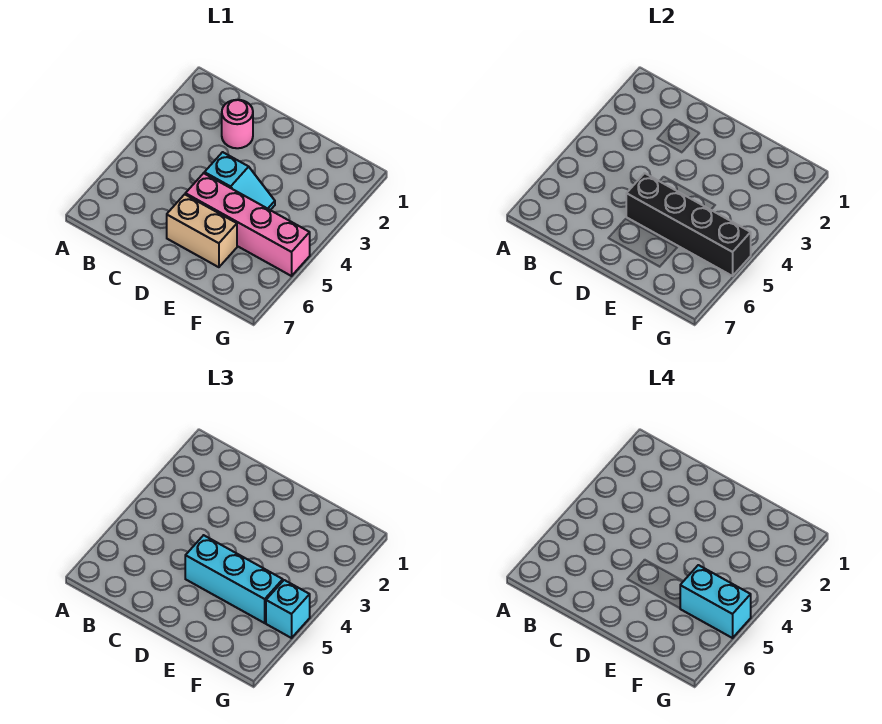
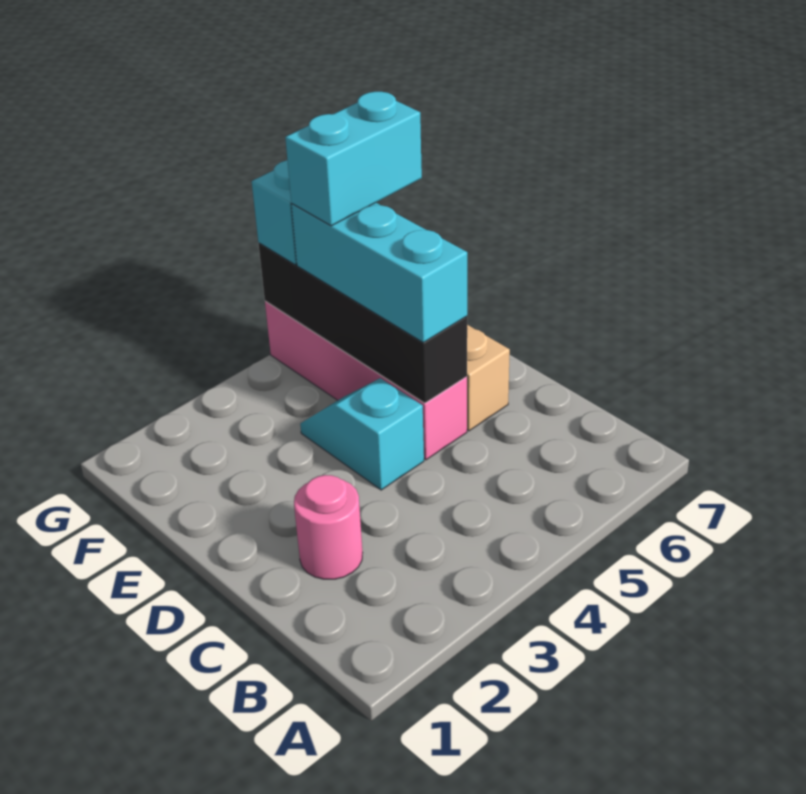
cyan brick F5:G5 level 4 -> cyan brick F5:F6 level 4

